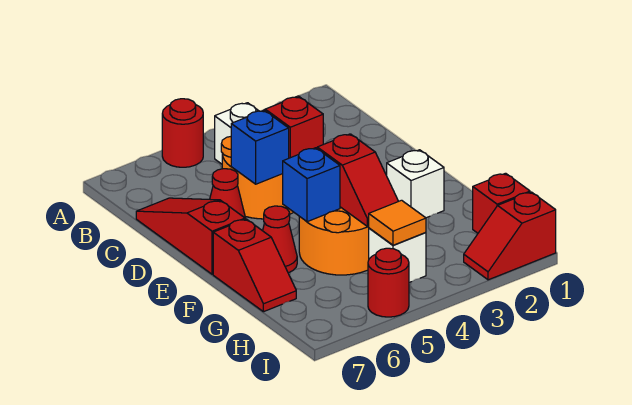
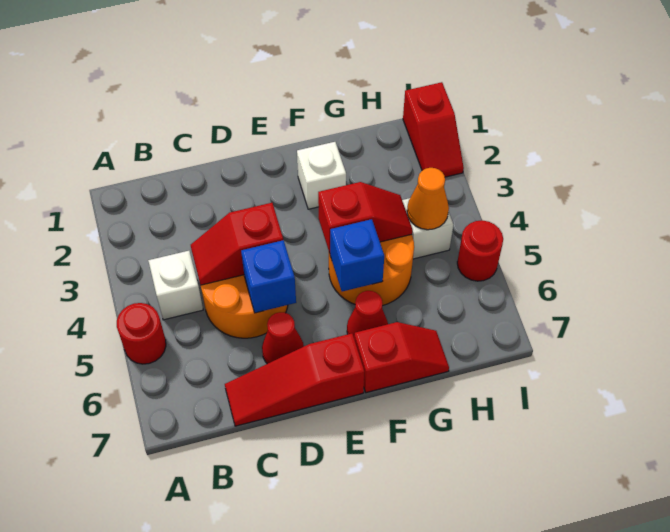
red brick H1 level 1 -> none
orange tile H4 level 2 -> orange cone H4 level 2

